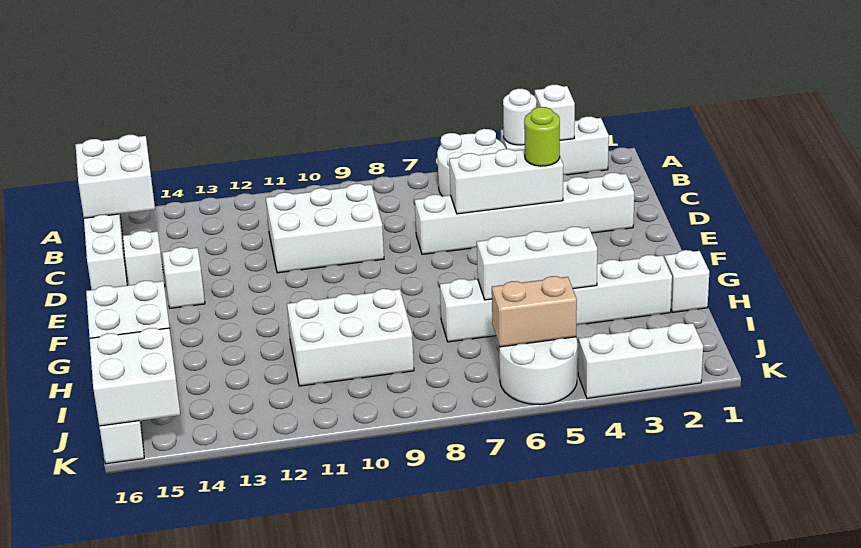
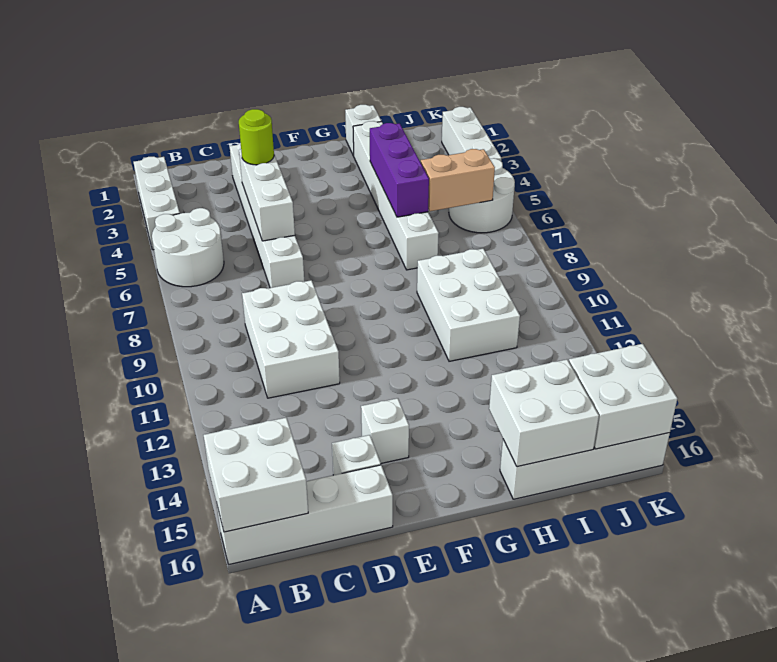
white brick A3 level 2 -> none
white round brick A4 level 2 -> none
white brick H4:H6 level 2 -> purple brick H4:H6 level 2
tan brick J5:J6 level 2 -> tan brick I6:J6 level 2

